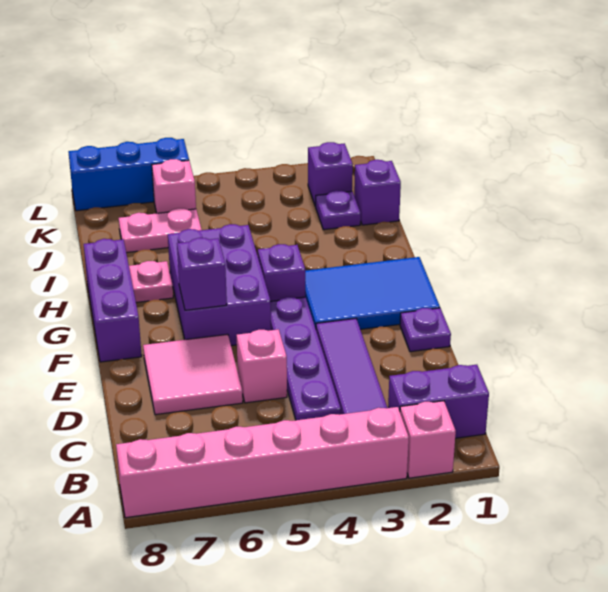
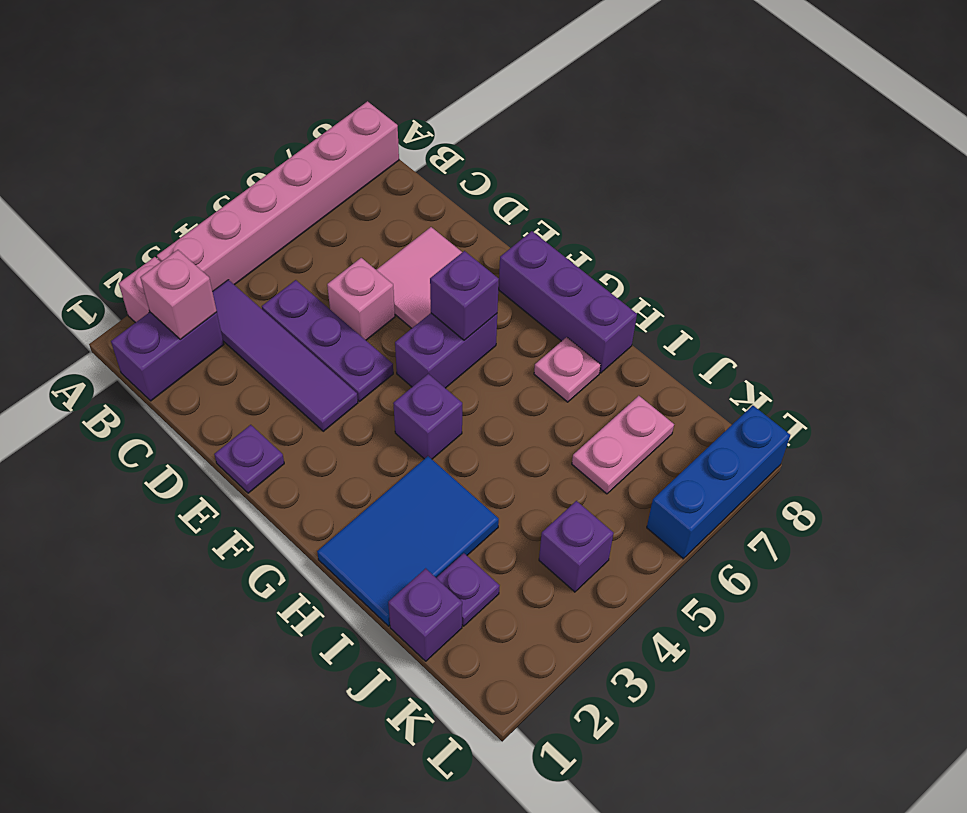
purple plate C4:F4 level 1 -> purple plate C4:E4 level 1
blue tile F1:G3 level 1 -> blue tile H1:I3 level 1
purple brick F5:H6 level 1 -> purple brick F5:F6 level 1
purple brick K2 level 1 -> purple brick K4 level 1
pink brick K6 level 1 -> pink brick B2 level 2

